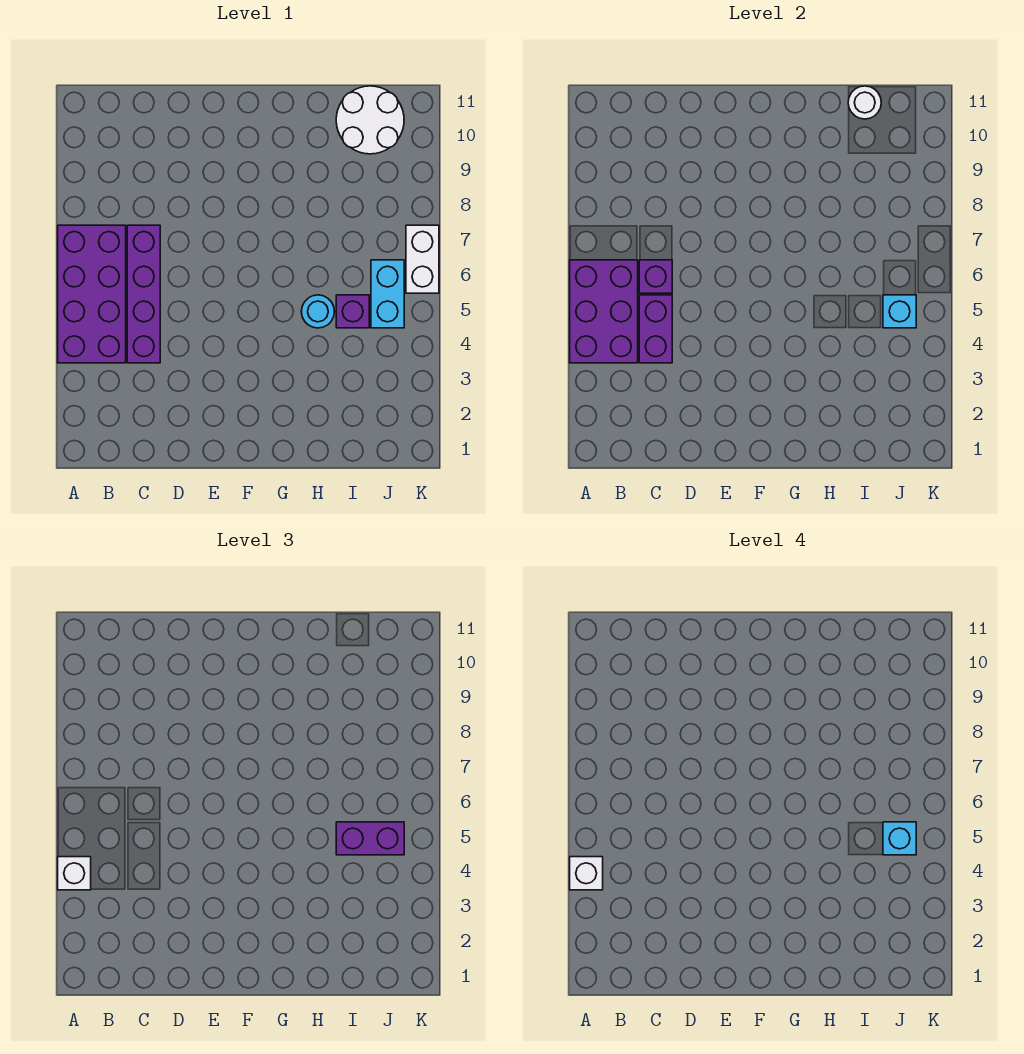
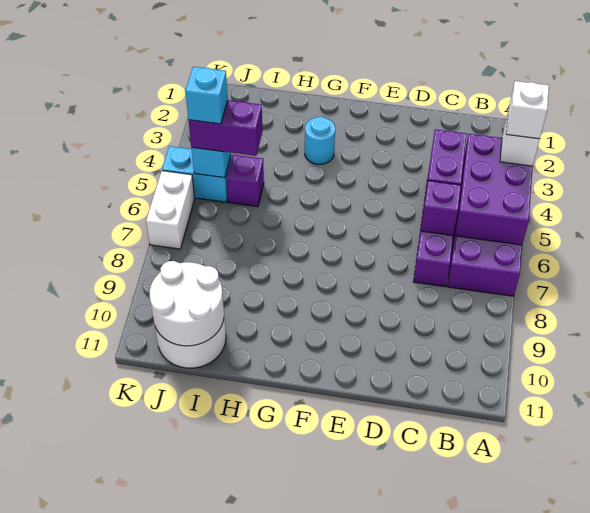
cyan round brick H5 level 1 -> cyan round brick G3 level 1
white round brick I11 level 2 -> white round brick I10:J11 level 2
cyan brick J5:J6 level 1 -> cyan brick J5:K5 level 1

